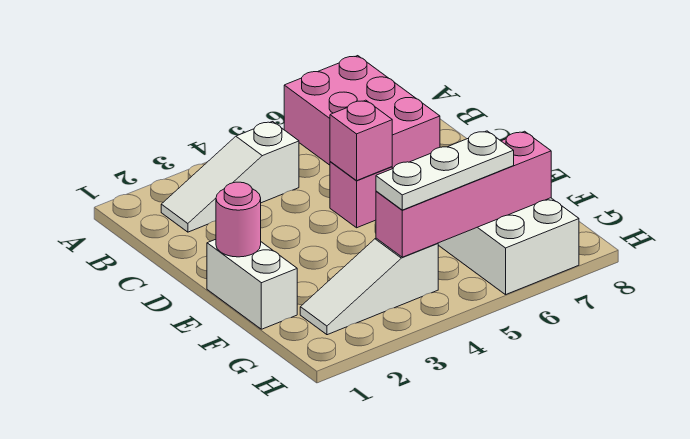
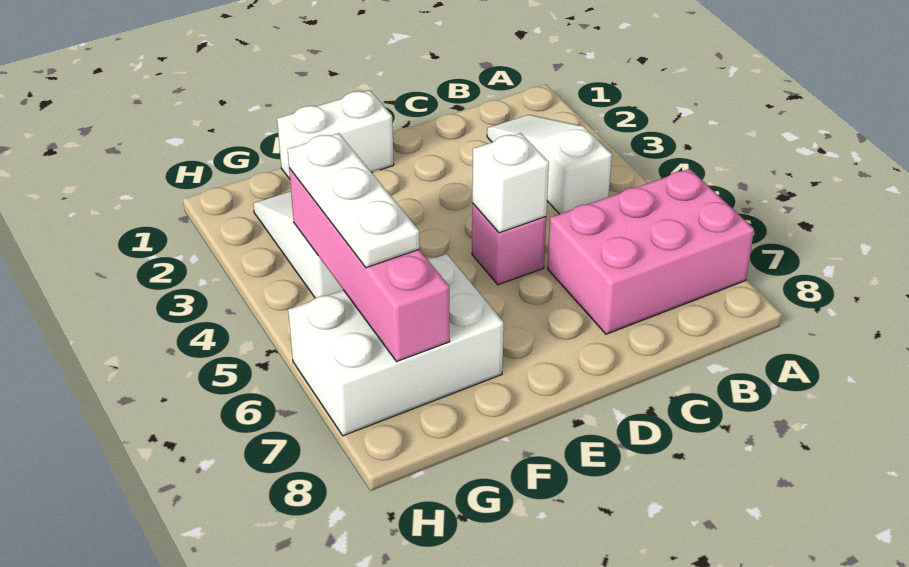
pink brick D5 level 2 -> white brick D5 level 2
pink round brick E1 level 2 -> none

